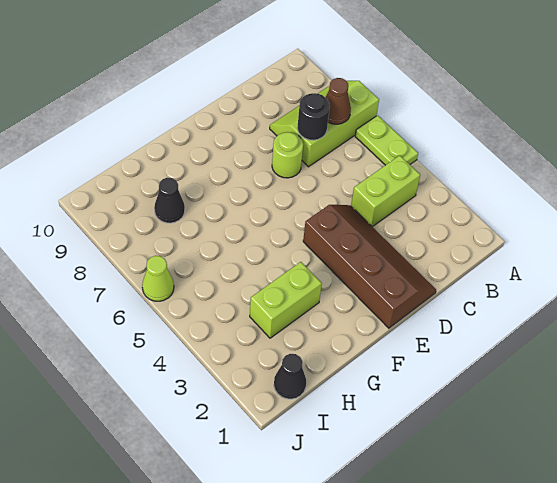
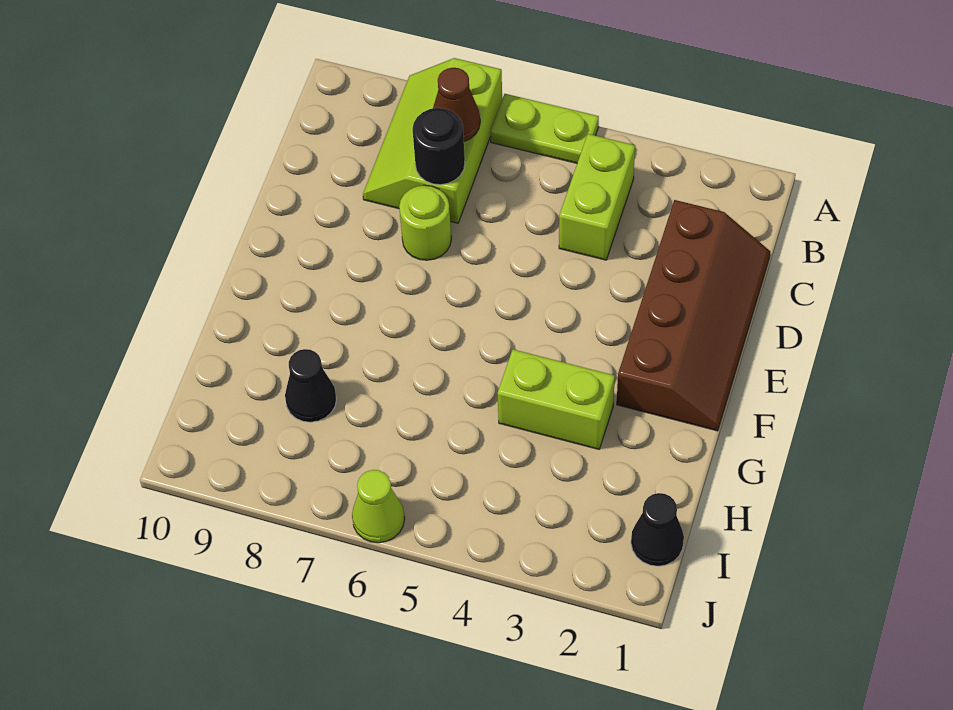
brown slope D1:E4 level 1 top E -> brown slope C1:F2 level 1 top 2
lime brick G3:H3 level 1 -> lime brick G3:G4 level 1

